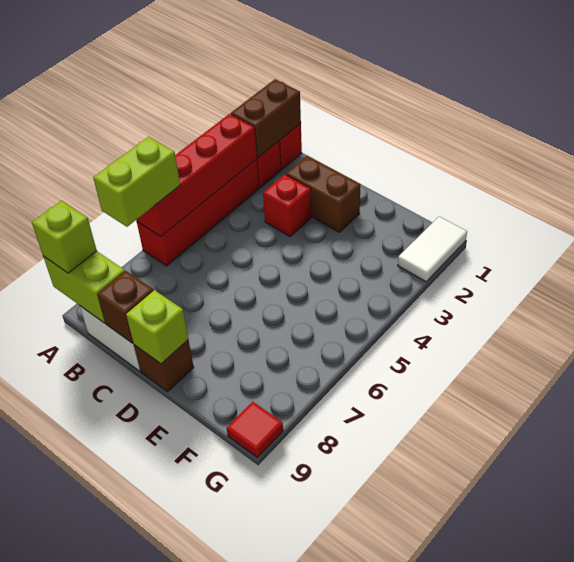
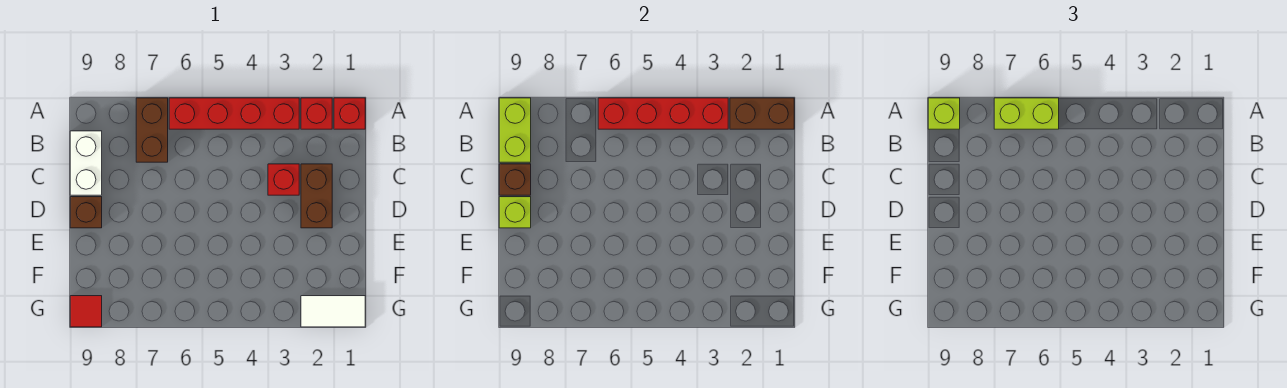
none -> brown brick A7:B7 level 1

